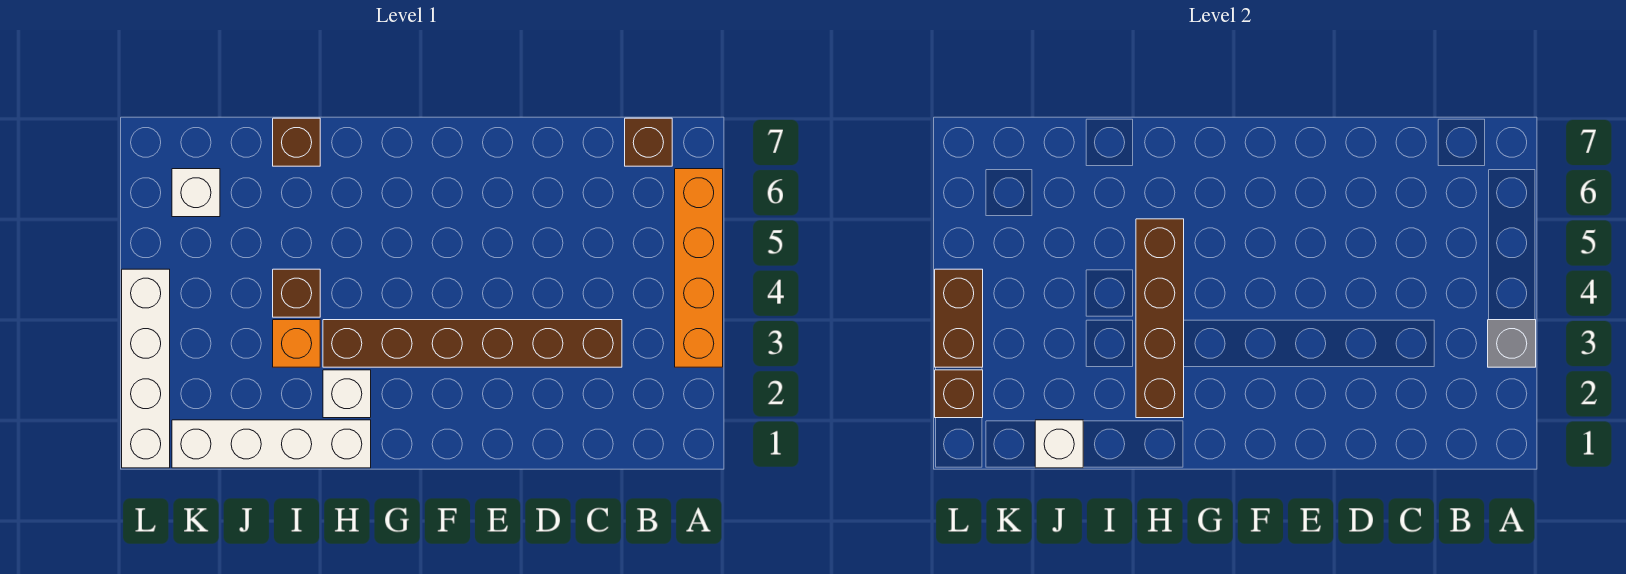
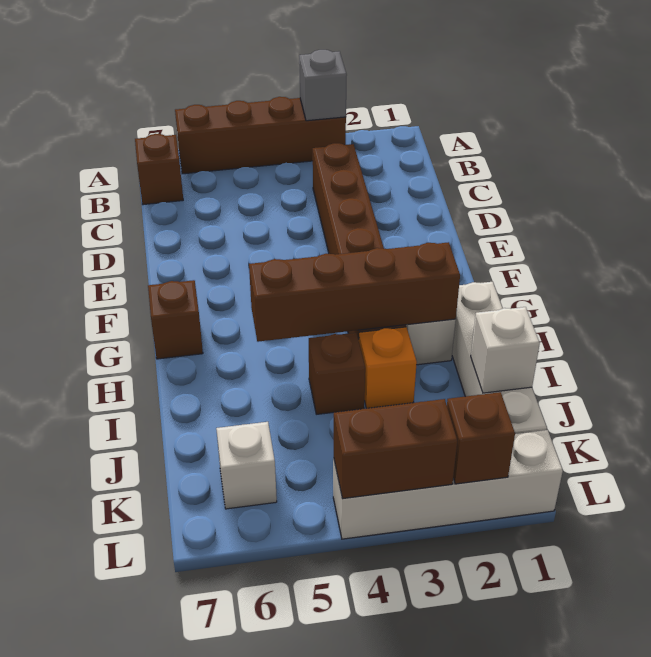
orange brick A3:A6 level 1 -> brown brick A3:A6 level 1
brown brick I7 level 1 -> brown brick G7 level 1

